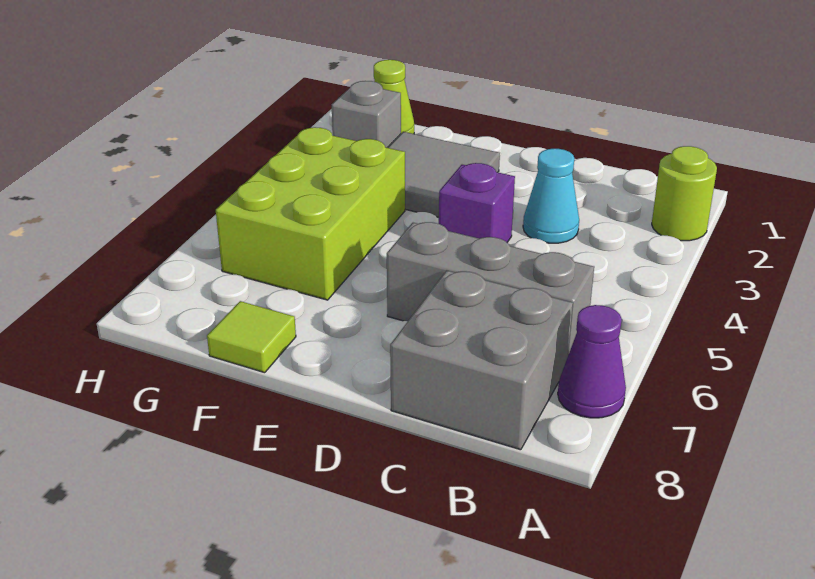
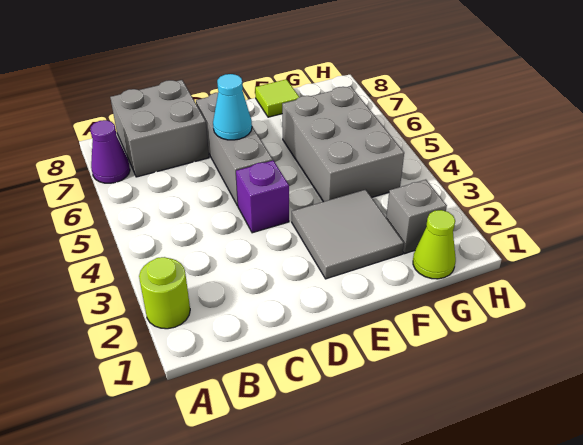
grey brick B6:D6 level 1 -> grey brick D5:D7 level 1
cyan cone C3 level 1 -> cyan cone D6 level 2
lime brick F4:G6 level 1 -> grey brick F4:G6 level 1

